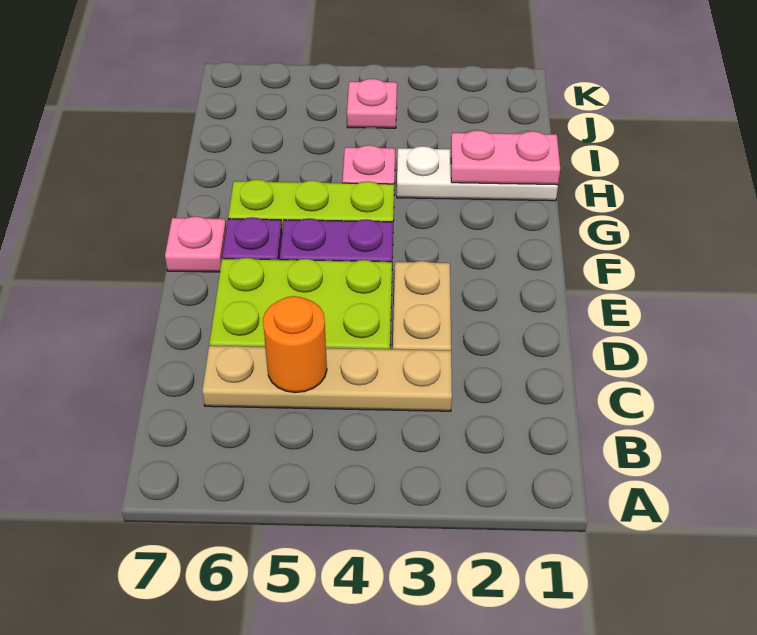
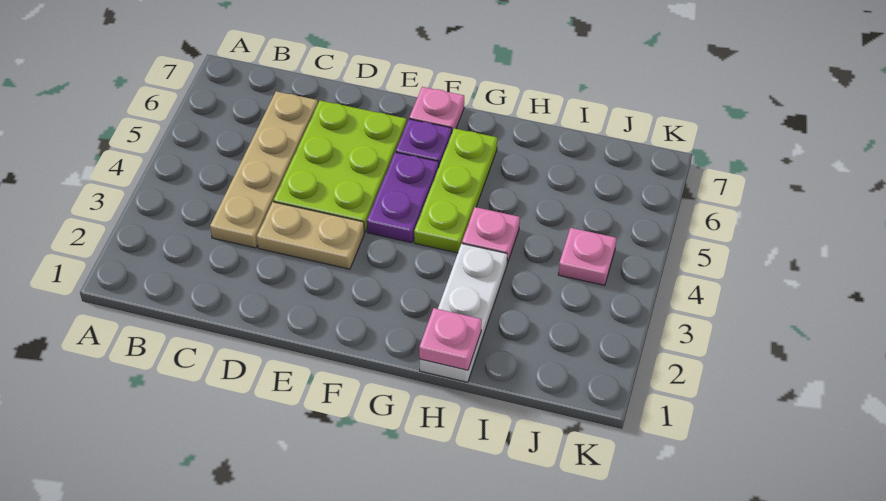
orange round brick C5 level 2 -> none
pink plate H1:H2 level 2 -> pink plate H1 level 2

